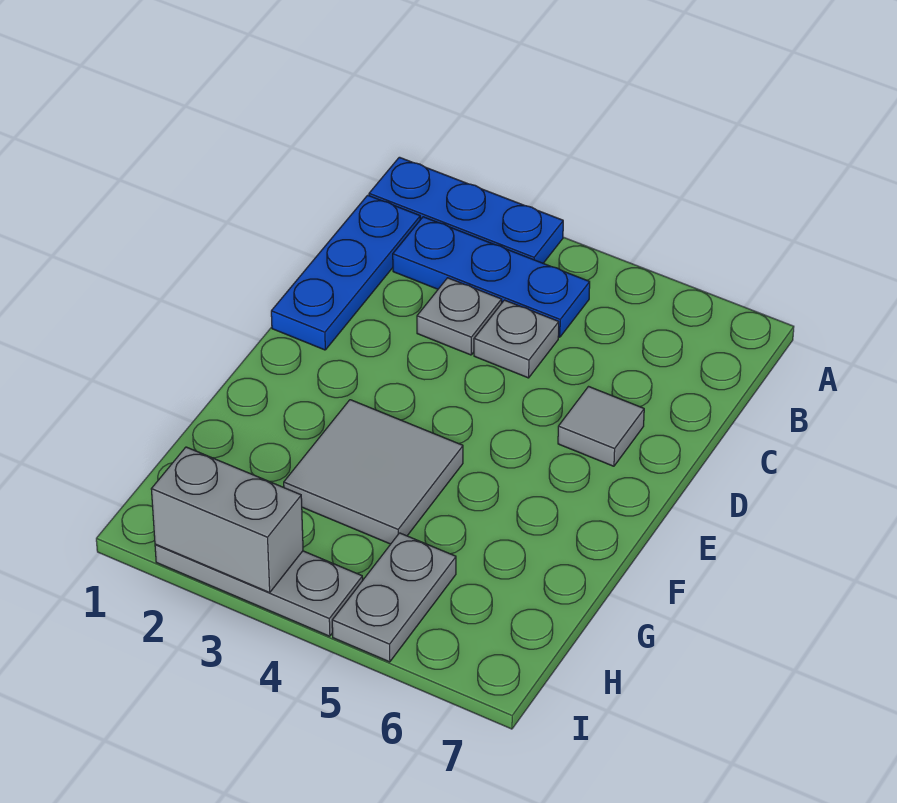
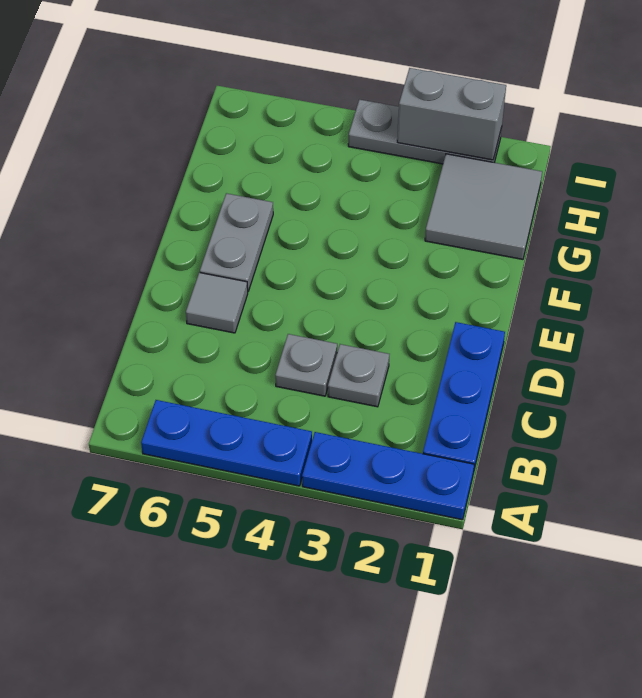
blue plate B2:B4 level 1 -> blue plate A4:A6 level 1
grey tile F3:G4 level 1 -> grey tile G1:H2 level 1
grey plate H5:I5 level 1 -> grey plate E6:F6 level 1

